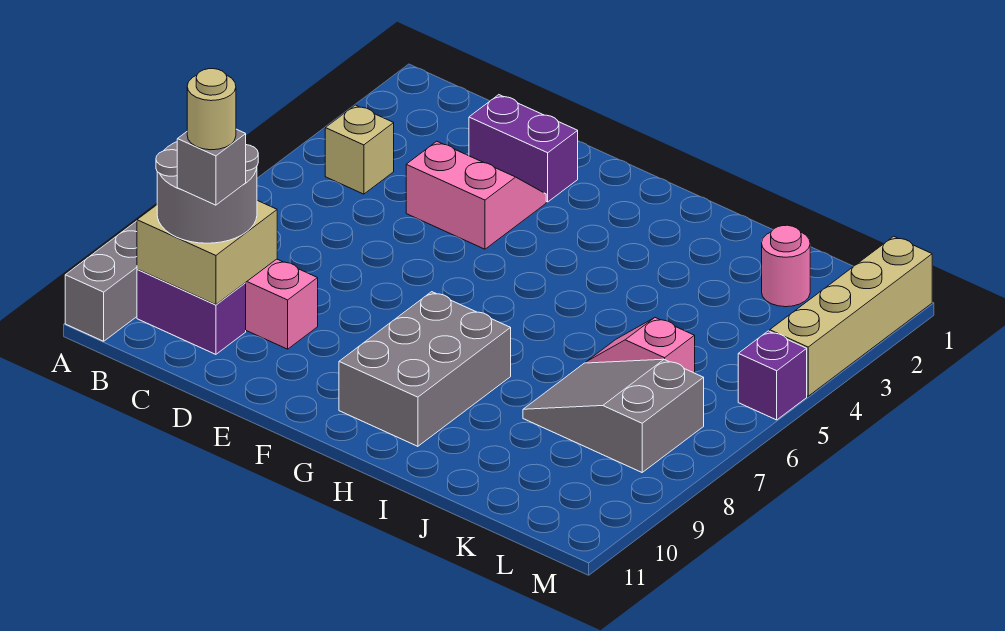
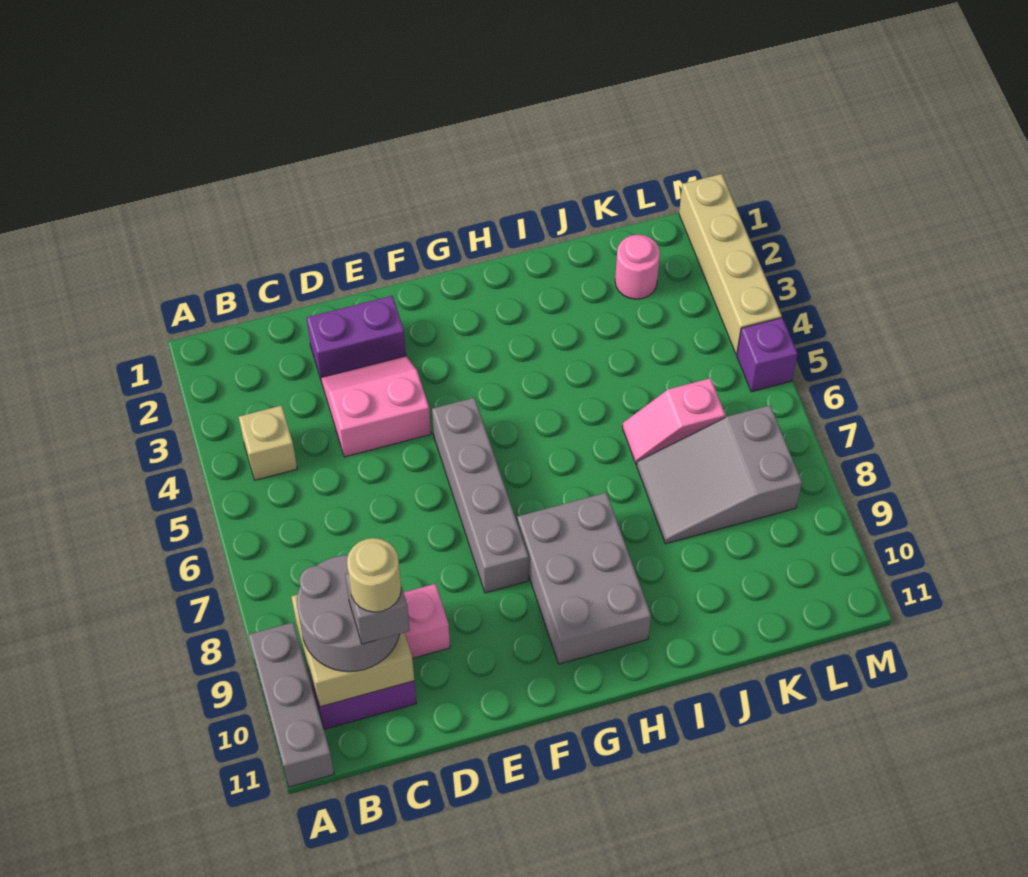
none -> grey brick F5:F8 level 1

